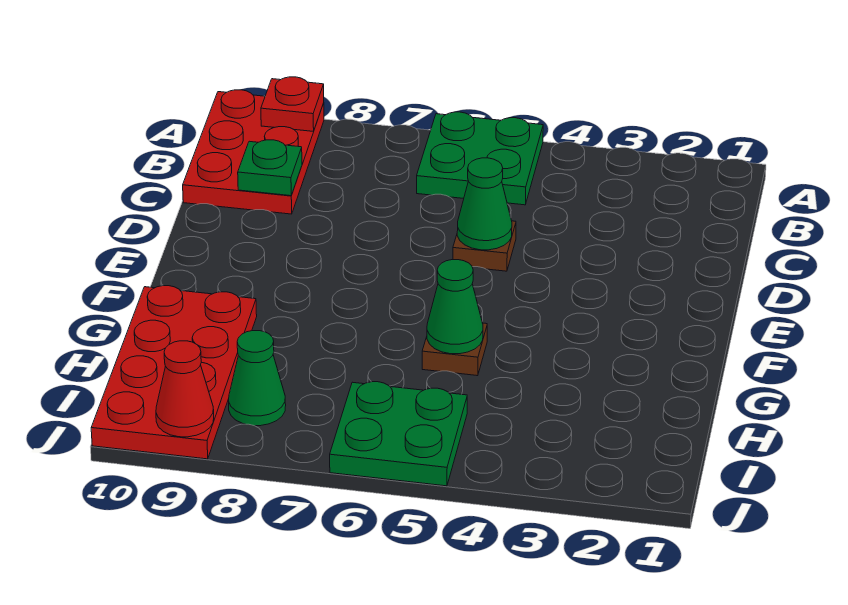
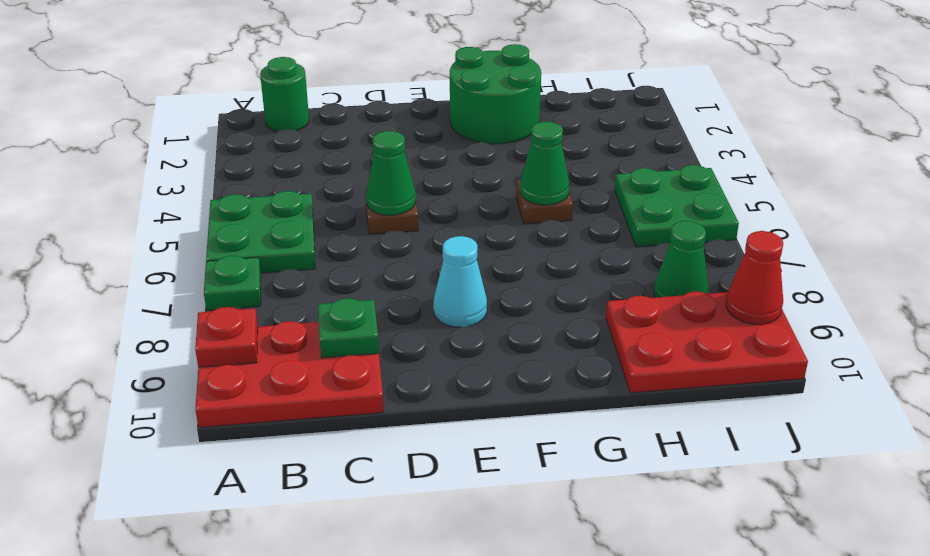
none -> green plate A7 level 1
none -> green round brick B1 level 1
none -> cyan cone E8 level 1
none -> green round brick F1:G2 level 1
red plate G9:J10 level 1 -> red plate H9:J10 level 1

